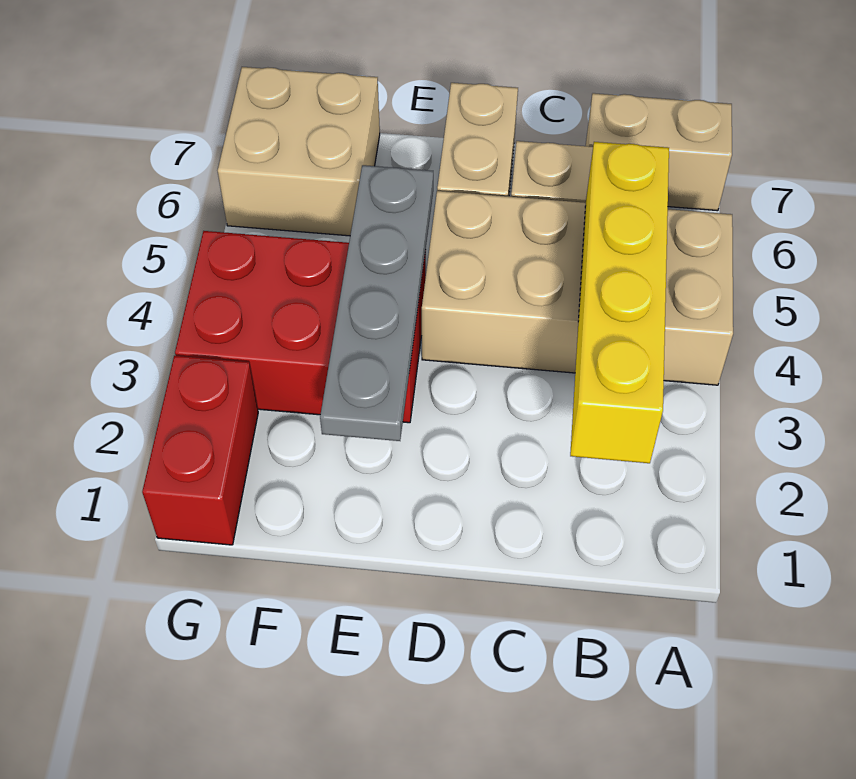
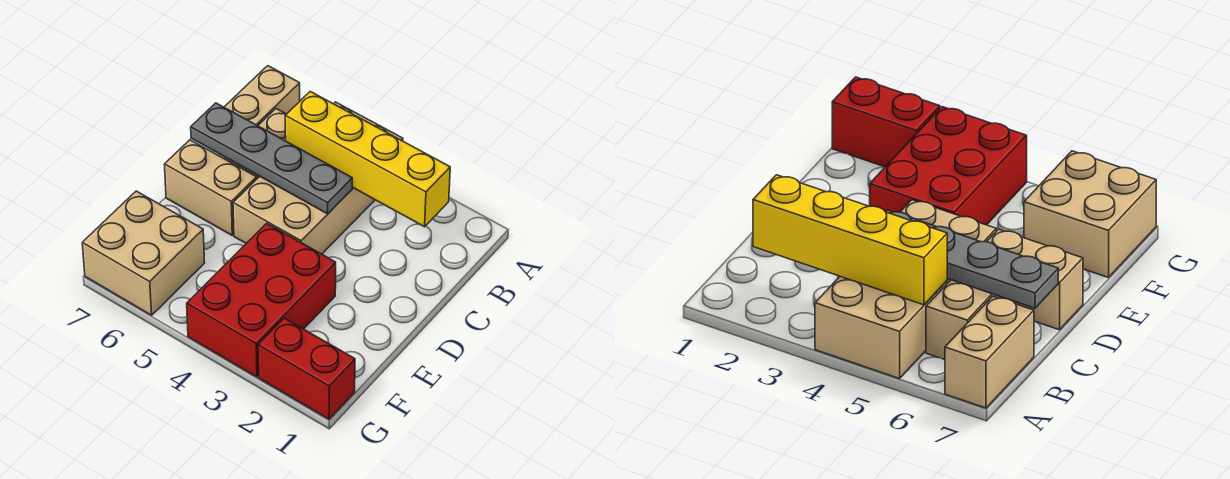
grey plate E2:E5 level 2 -> grey plate C4:C7 level 2

